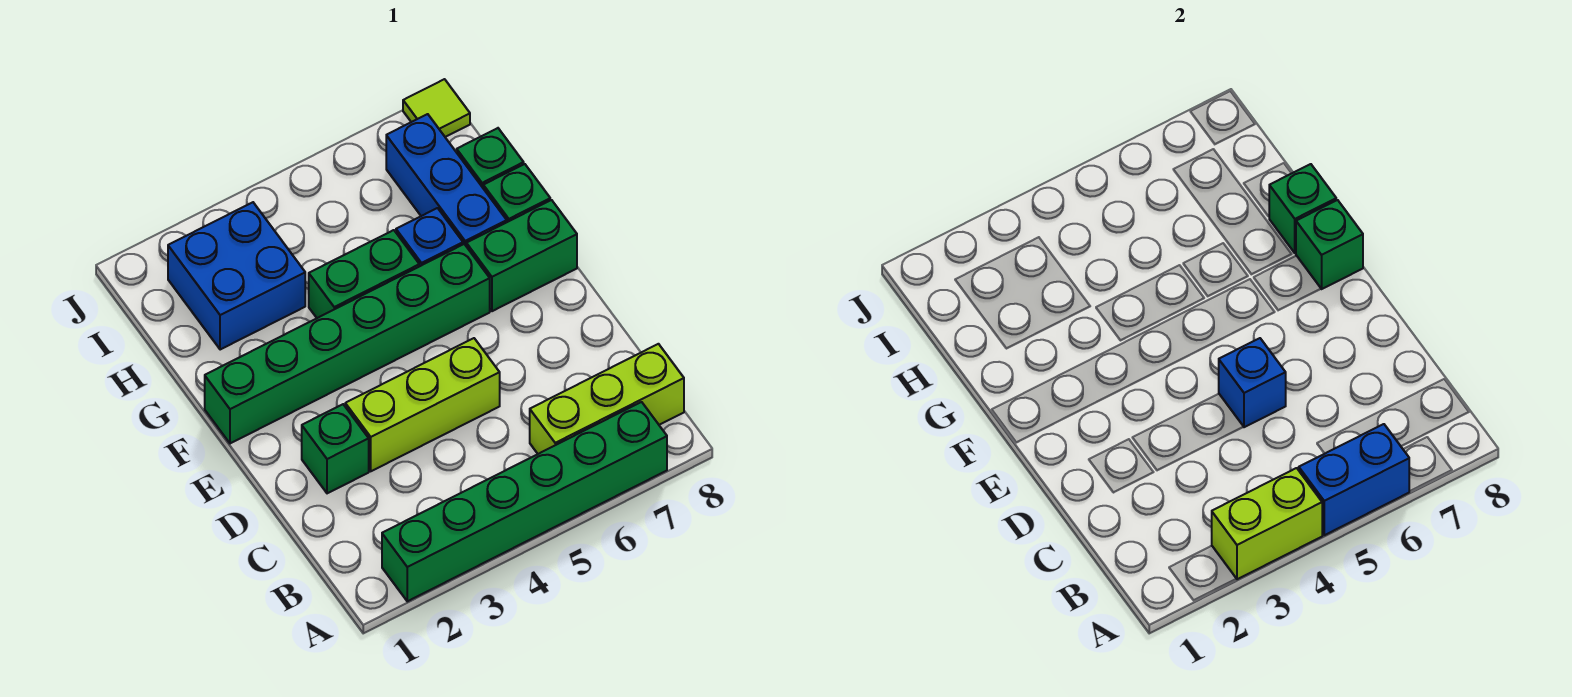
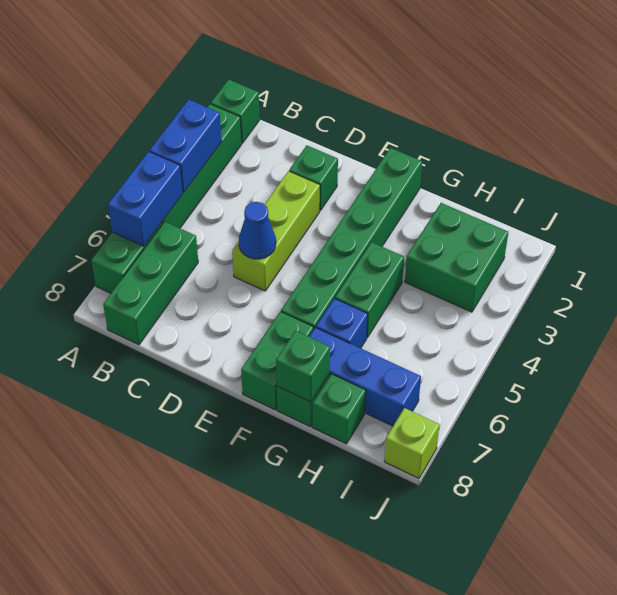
lime brick A3:A4 level 2 -> blue brick A3:A4 level 2
lime brick B6:B8 level 1 -> green brick B6:B8 level 1
blue brick D5 level 2 -> blue cone D5 level 2
green brick F8 level 2 -> green brick A1 level 1
blue brick H2:I3 level 1 -> green brick H2:I3 level 1
lime tile J8 level 1 -> lime brick J8 level 1

